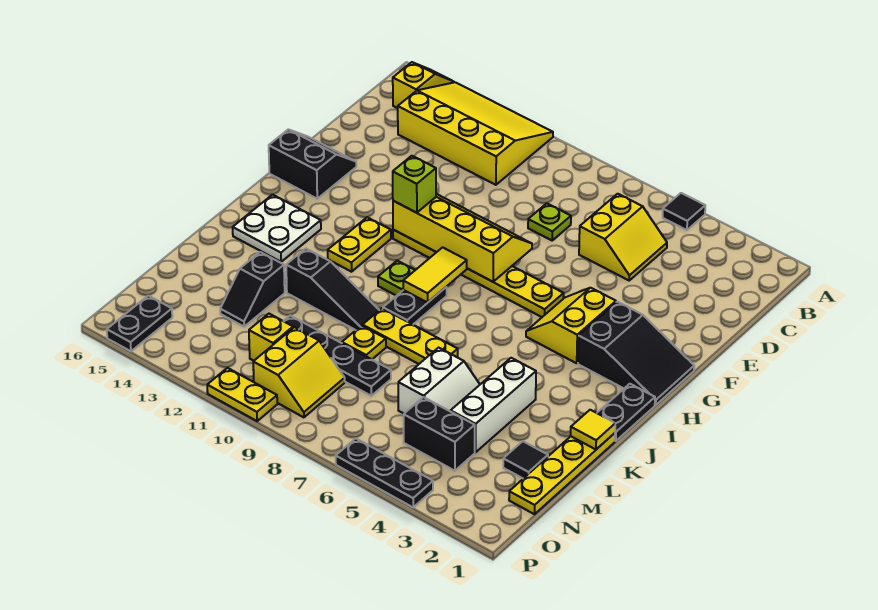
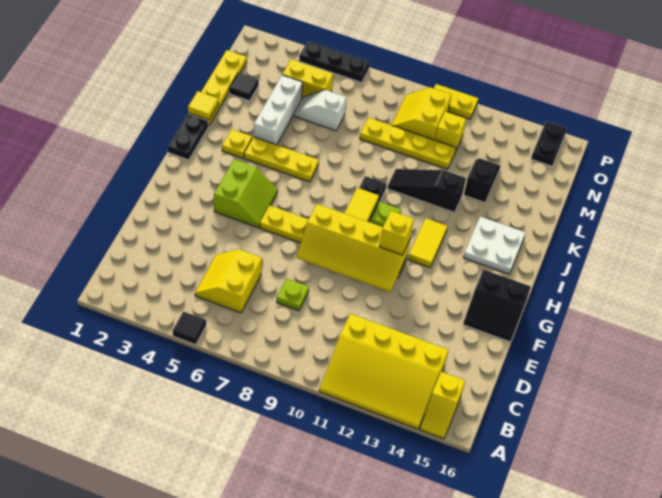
black slope G1:H3 level 1 top 3 -> none
yellow slope G4:H5 level 1 top 4 -> lime slope G4:H5 level 1 top 4
lime brick G11 level 3 -> yellow brick G11 level 3
yellow plate H12:I12 level 1 -> yellow tile H12:I12 level 1
yellow plate K7:K9 level 1 -> yellow plate J4:J6 level 1
white slope L5:M6 level 1 top 6 -> white slope M5:M6 level 1 top 6
yellow plate L9 level 1 -> yellow plate J3 level 1
black plate M8:M11 level 1 -> yellow plate M8:M11 level 1
black brick N4:N5 level 1 -> yellow brick N4:N5 level 1

